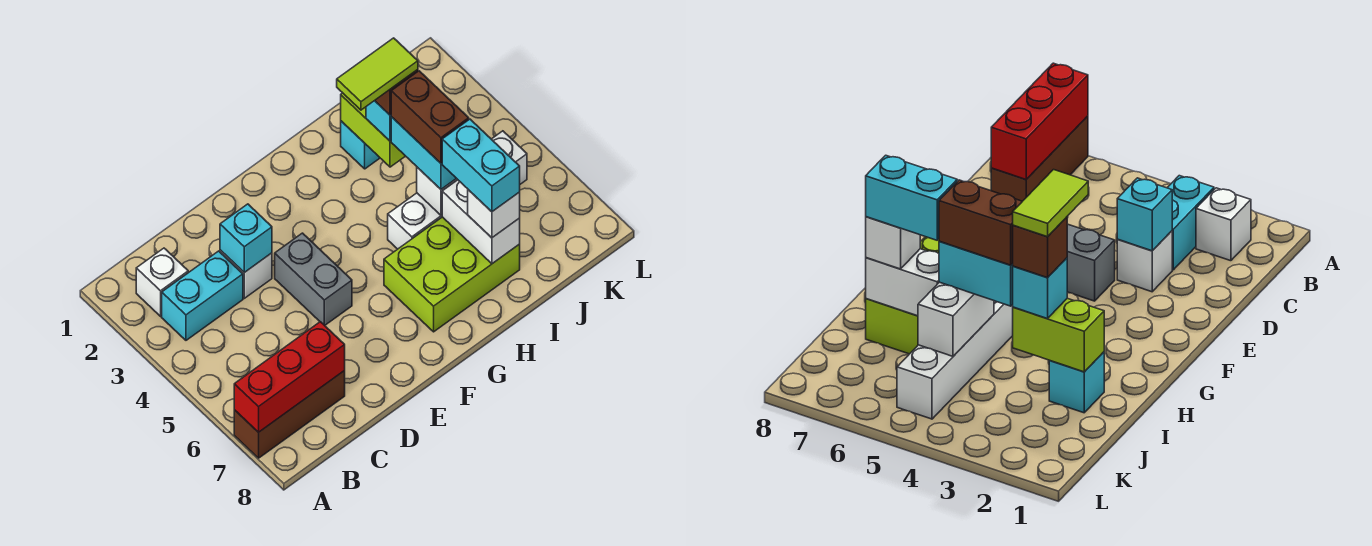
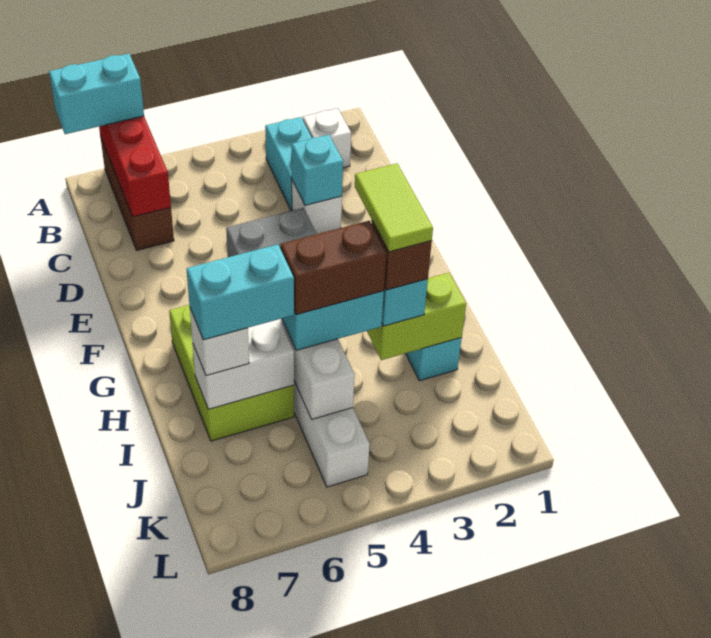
none -> cyan brick A7:A8 level 3

